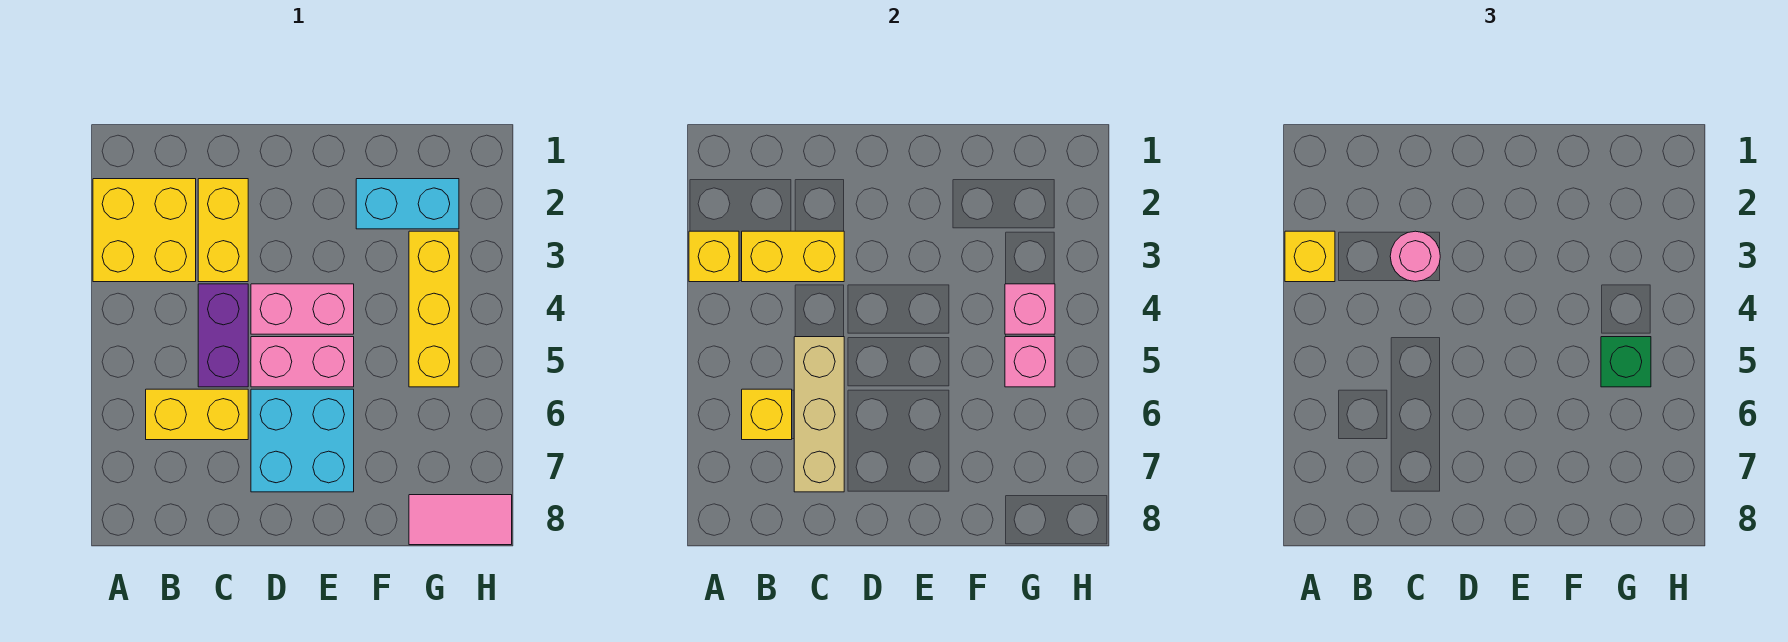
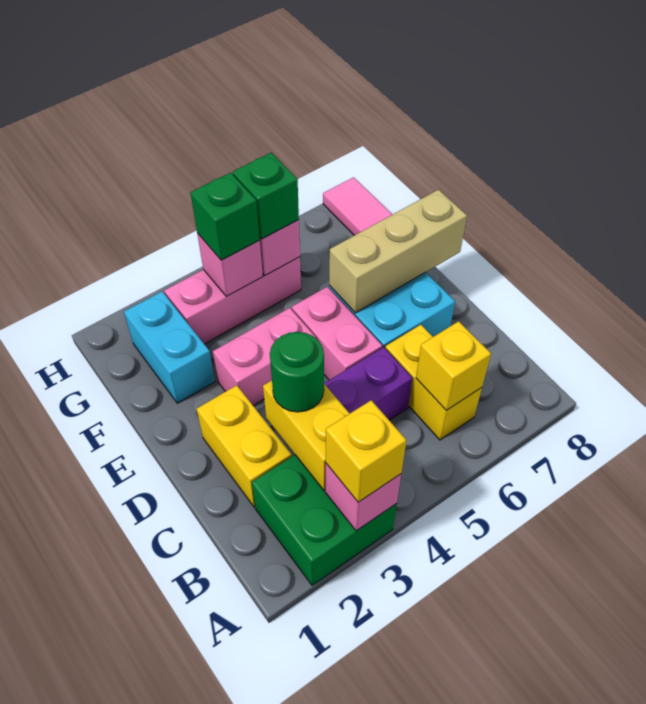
yellow brick A2:B3 level 1 -> green brick A2:B3 level 1
yellow brick A3 level 2 -> pink brick A3 level 2
yellow brick C2:C3 level 1 -> yellow brick C2:D2 level 1
pink round brick C3 level 3 -> green round brick C3 level 3
tan brick C5:C7 level 2 -> tan brick E6:E8 level 2
pink brick D4:E4 level 1 -> pink brick E3:E4 level 1
yellow brick G3:G5 level 1 -> pink brick G3:G5 level 1
none -> green brick G4 level 3

